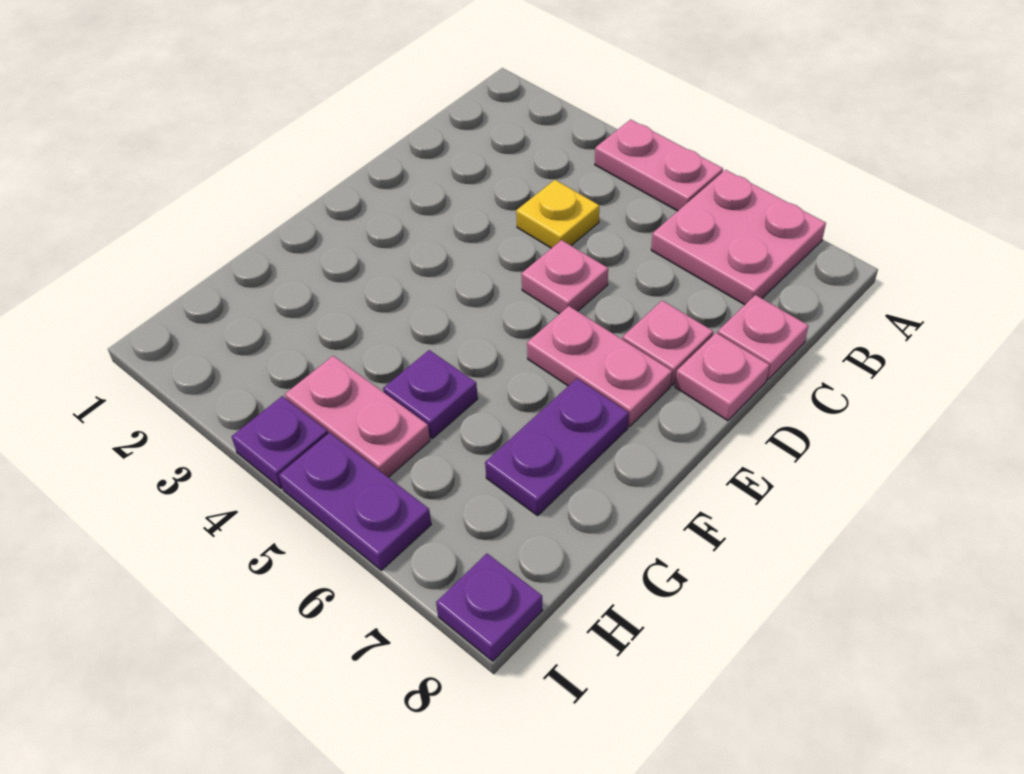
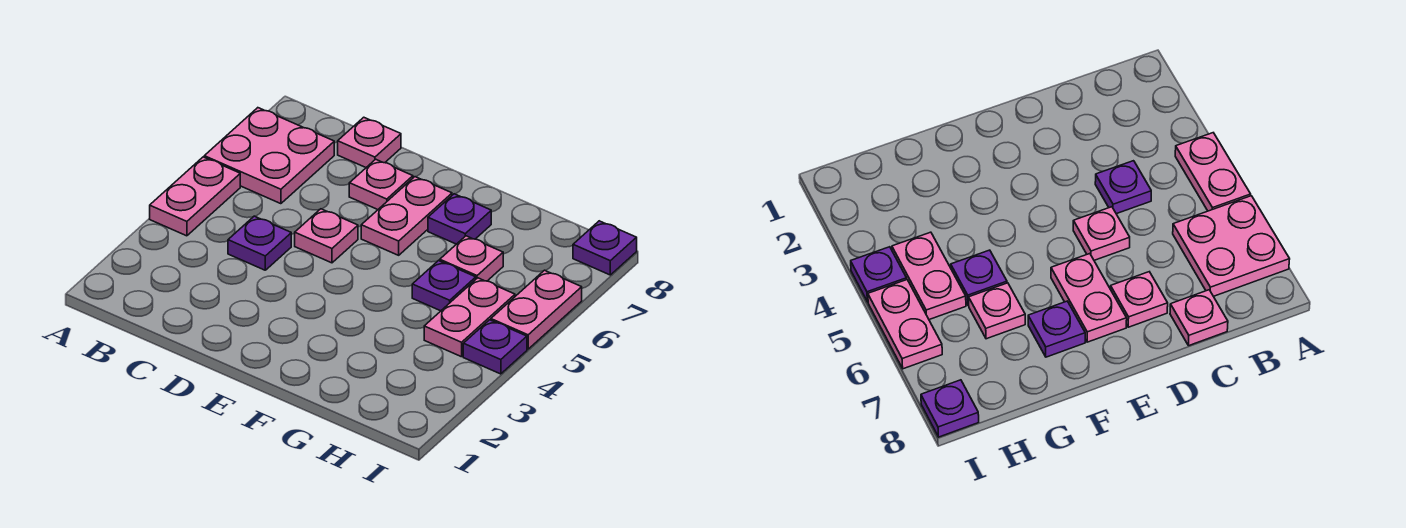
yellow plate C4 level 1 -> purple plate C4 level 1
pink plate D8 level 1 -> pink plate G6 level 1
purple plate F7:G7 level 1 -> purple plate F7 level 1
purple plate I5:I6 level 1 -> pink plate I5:I6 level 1

